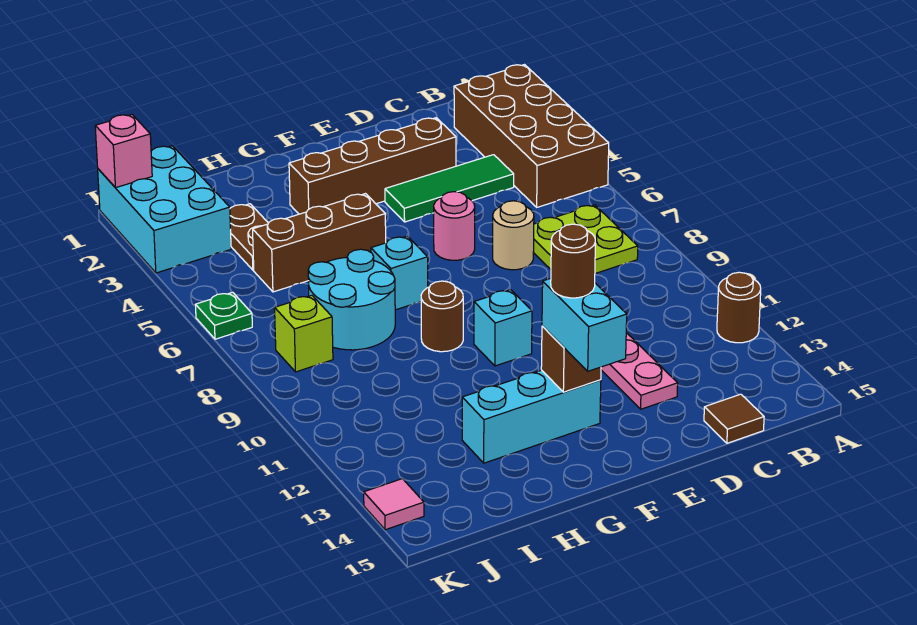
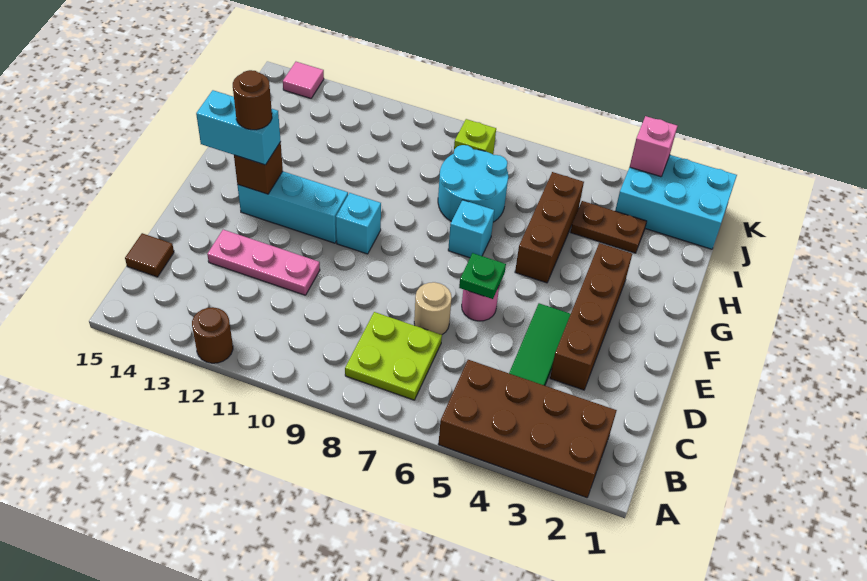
cyan brick F13:H13 level 1 -> cyan brick F11:F13 level 1
brown round brick G9 level 1 -> none
pink brick K1 level 2 -> pink brick K3 level 2
green plate K6 level 1 -> green plate E6 level 2

